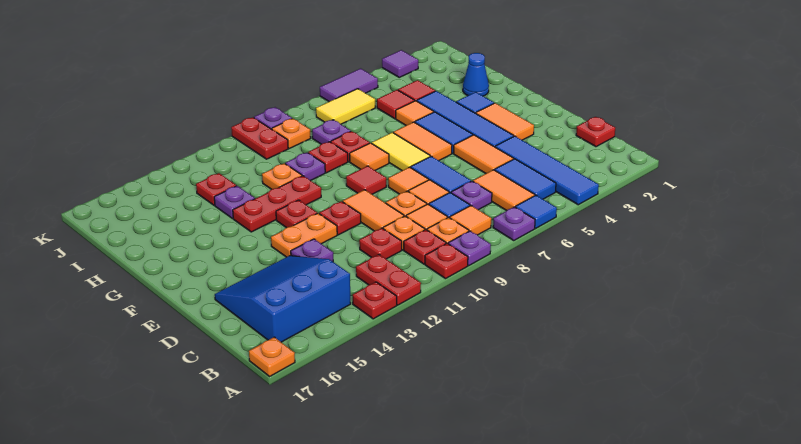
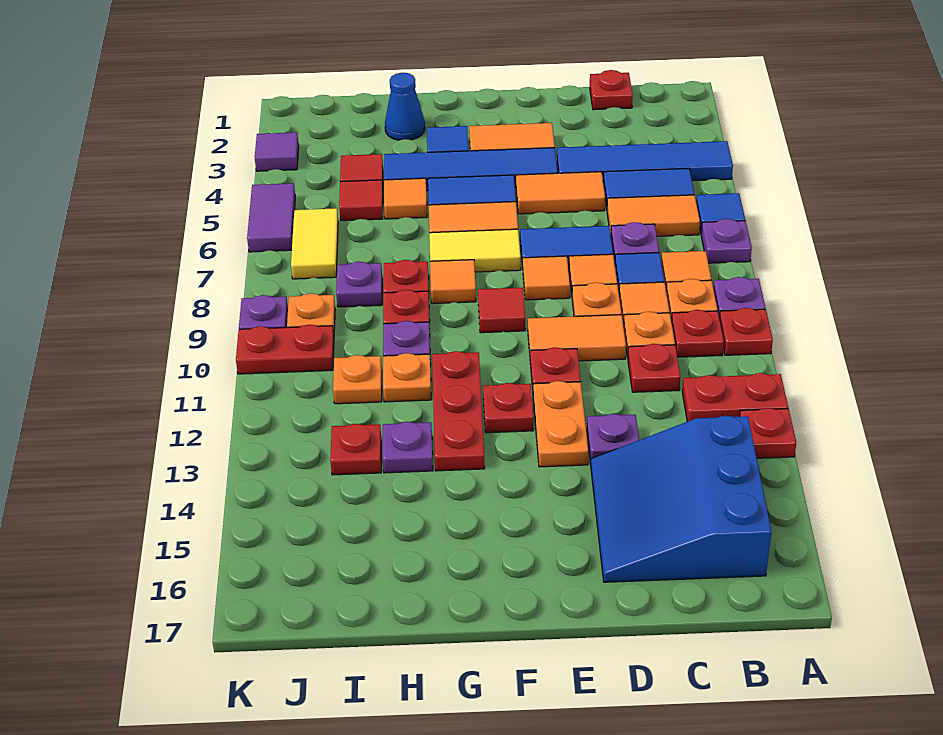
orange plate A17 level 1 -> orange plate I11 level 1

